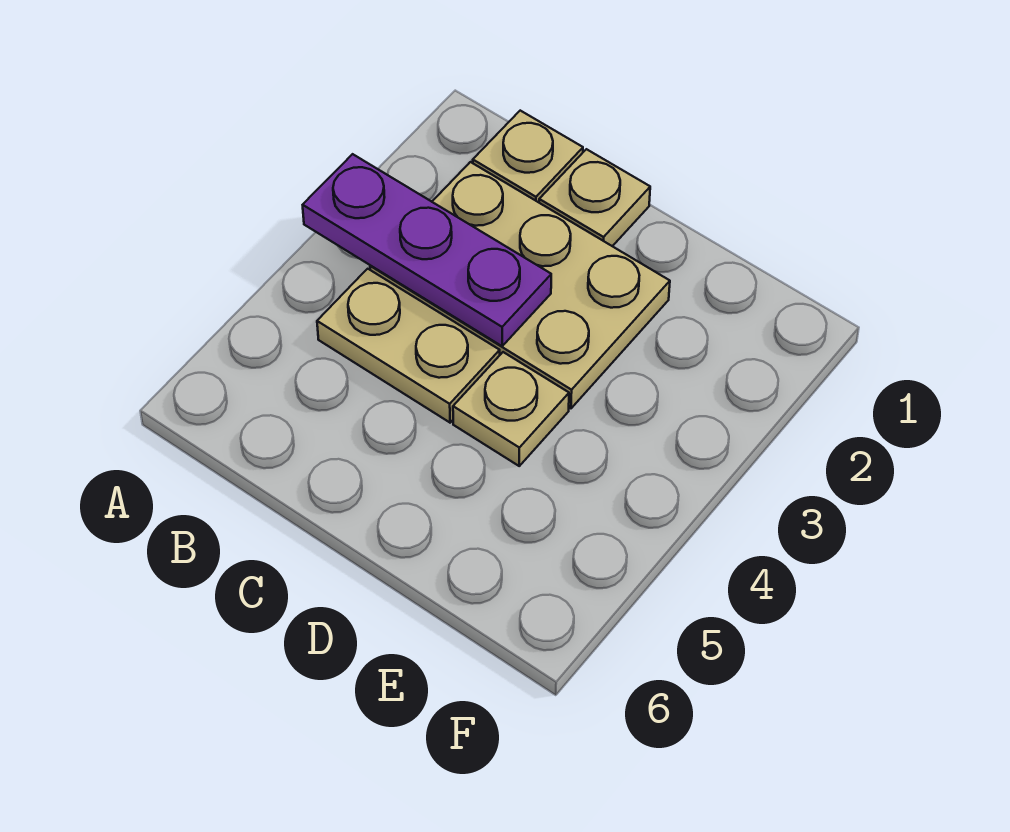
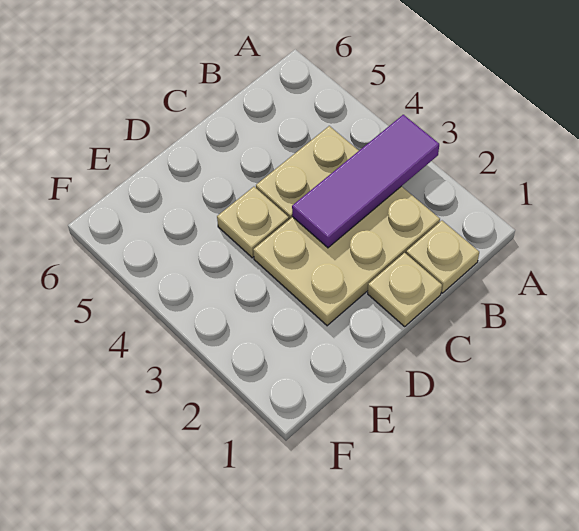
purple plate A3:C3 level 2 -> purple tile A3:C3 level 2

